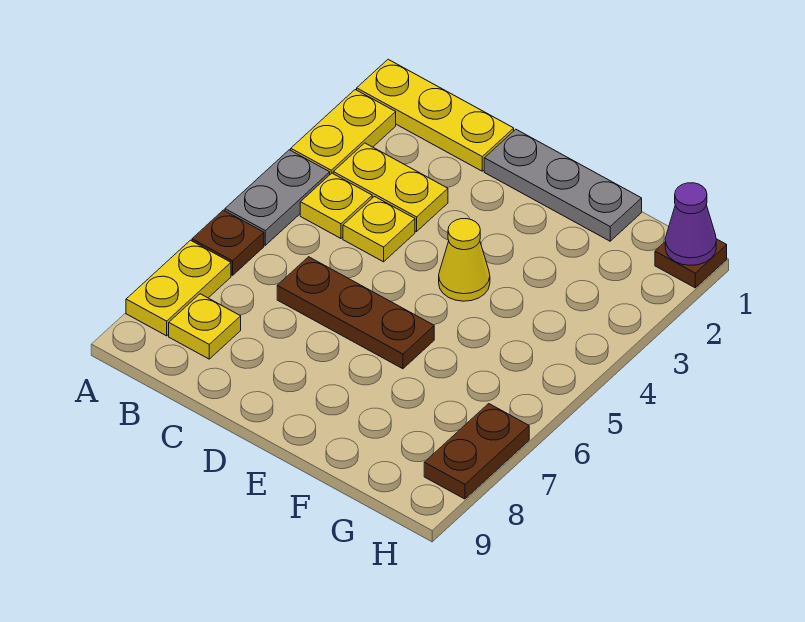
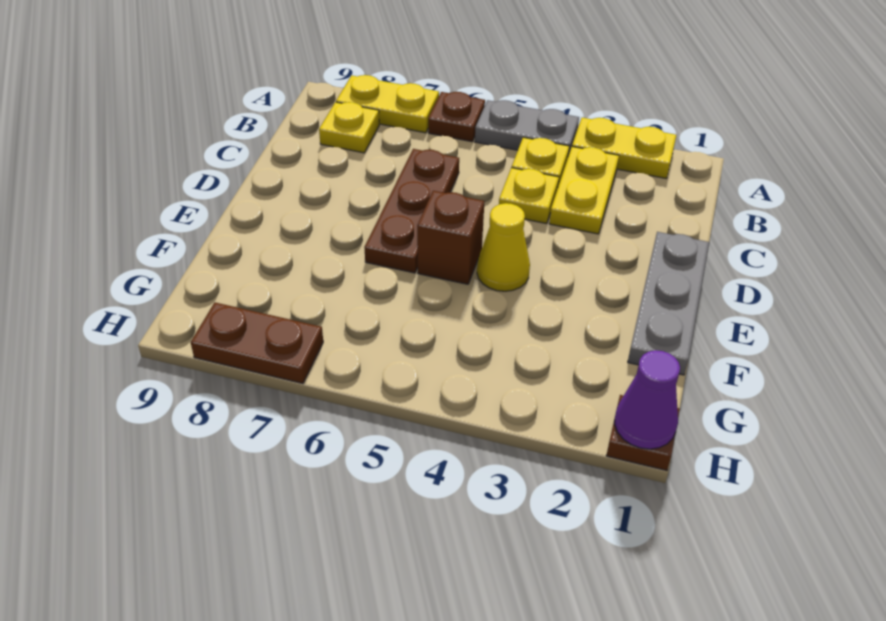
yellow plate A1:C1 level 1 -> none
none -> brown brick E5 level 1

